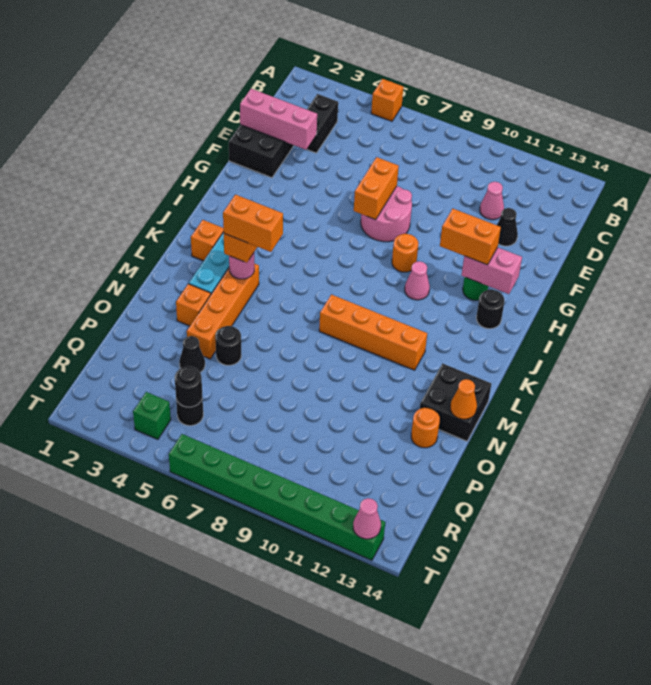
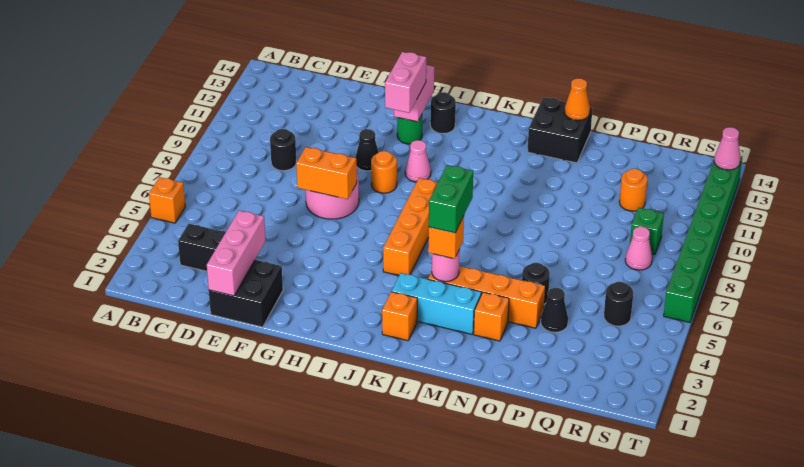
pink cone D11 level 1 -> pink cone R8 level 1
black cone E12 level 1 -> black cone G10 level 1
orange brick H11:H12 level 3 -> pink brick H11:H12 level 3
orange brick L4:L5 level 4 -> green brick L4:L5 level 4
orange brick L8:L11 level 1 -> orange brick J5:J8 level 1
orange round brick O13 level 1 -> orange round brick Q11 level 1
black round brick R5 level 2 -> black round brick D9 level 1
green brick S4 level 1 -> green brick R9 level 1

